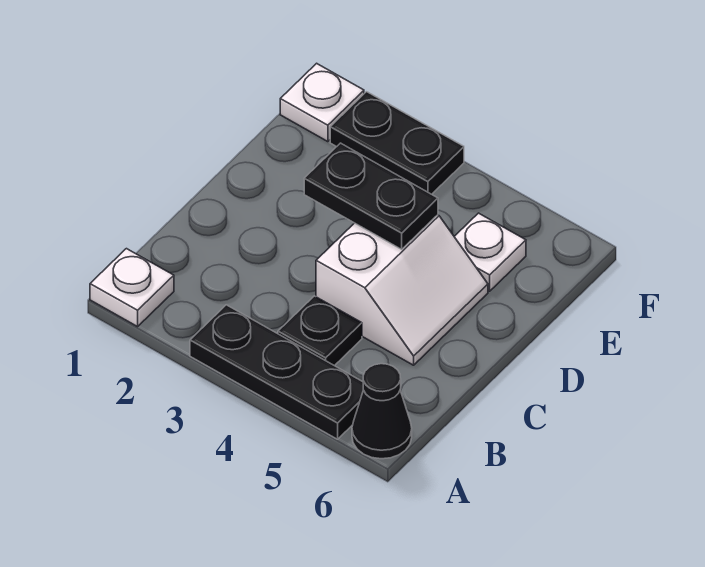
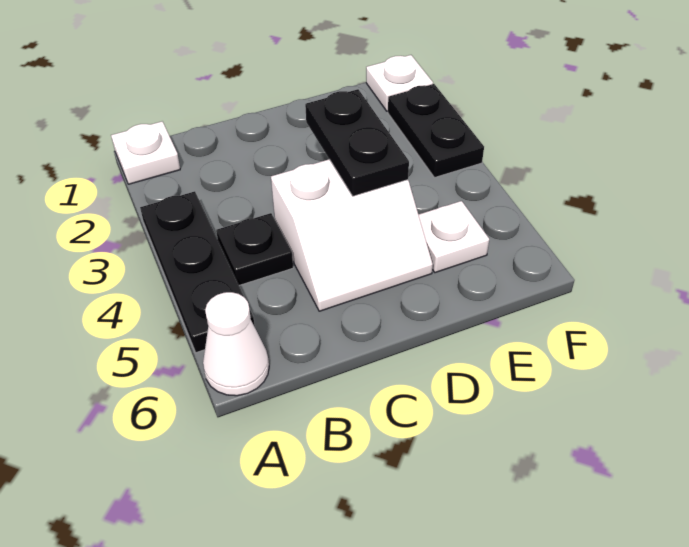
black cone A6 level 1 -> white cone A6 level 1

